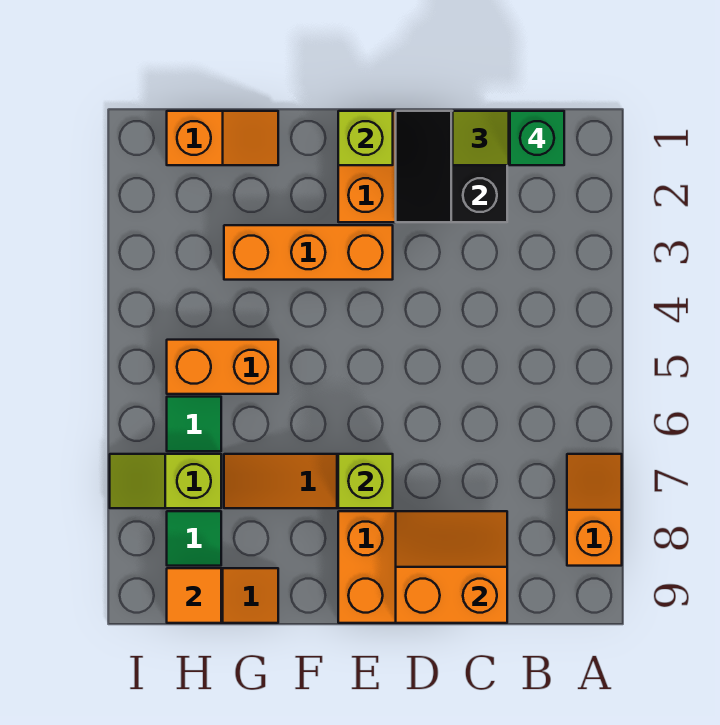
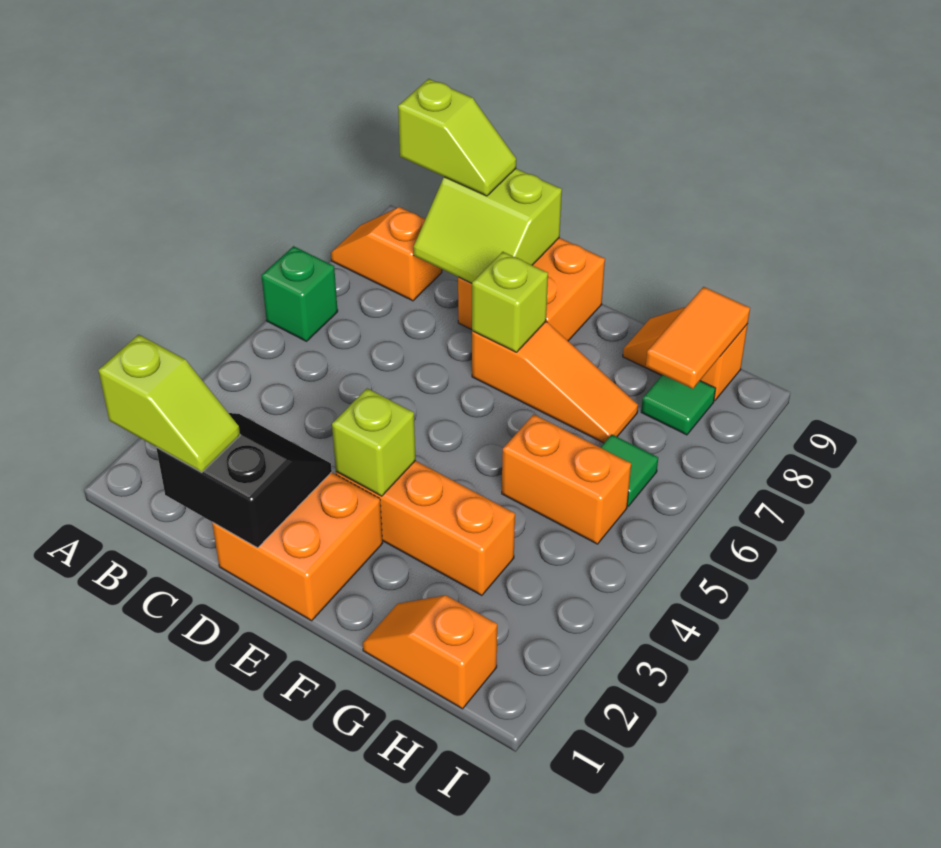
orange slope A7:A8 level 1 top 8 -> orange slope A8:B8 level 1 top B
green brick B1 level 4 -> green brick A6 level 1
black slope C1:D2 level 2 top C -> black slope C1:D2 level 2 top 1
orange slope C8:D9 level 2 top 9 -> lime slope C8:D9 level 2 top 9
lime brick E1 level 2 -> lime brick E3 level 2
lime slope H7:I7 level 1 top H -> lime slope B9:C9 level 3 top B
orange tile H9 level 2 -> orange tile H8:H9 level 2

